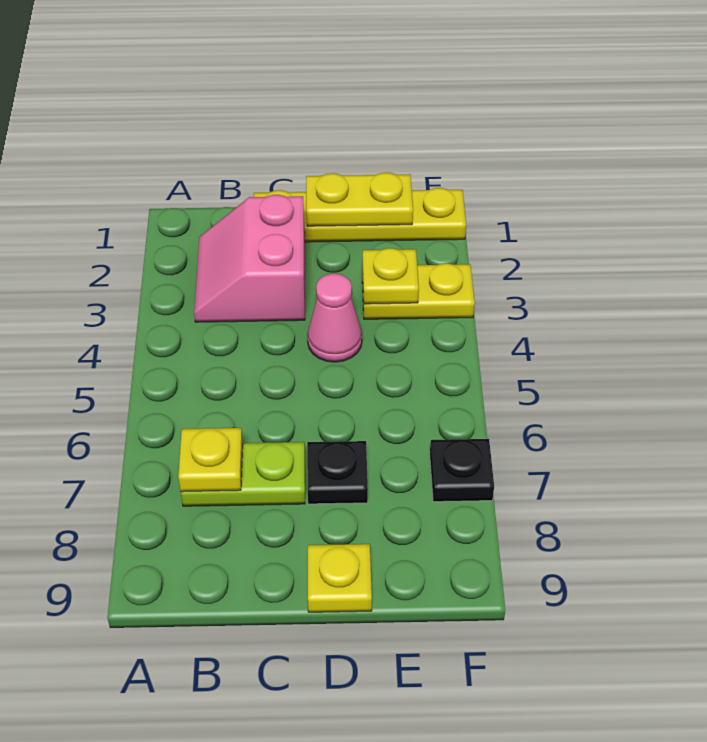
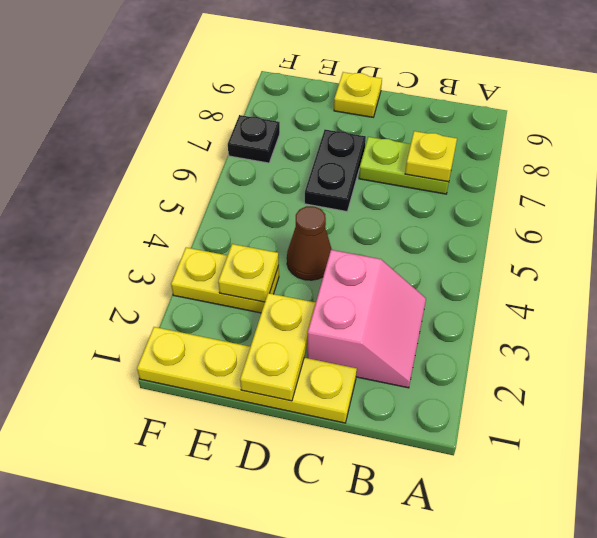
yellow plate D1:E1 level 2 -> yellow plate D1:D2 level 2
pink cone D4 level 1 -> brown cone D4 level 1
black plate D7 level 1 -> black plate D6:D7 level 1

